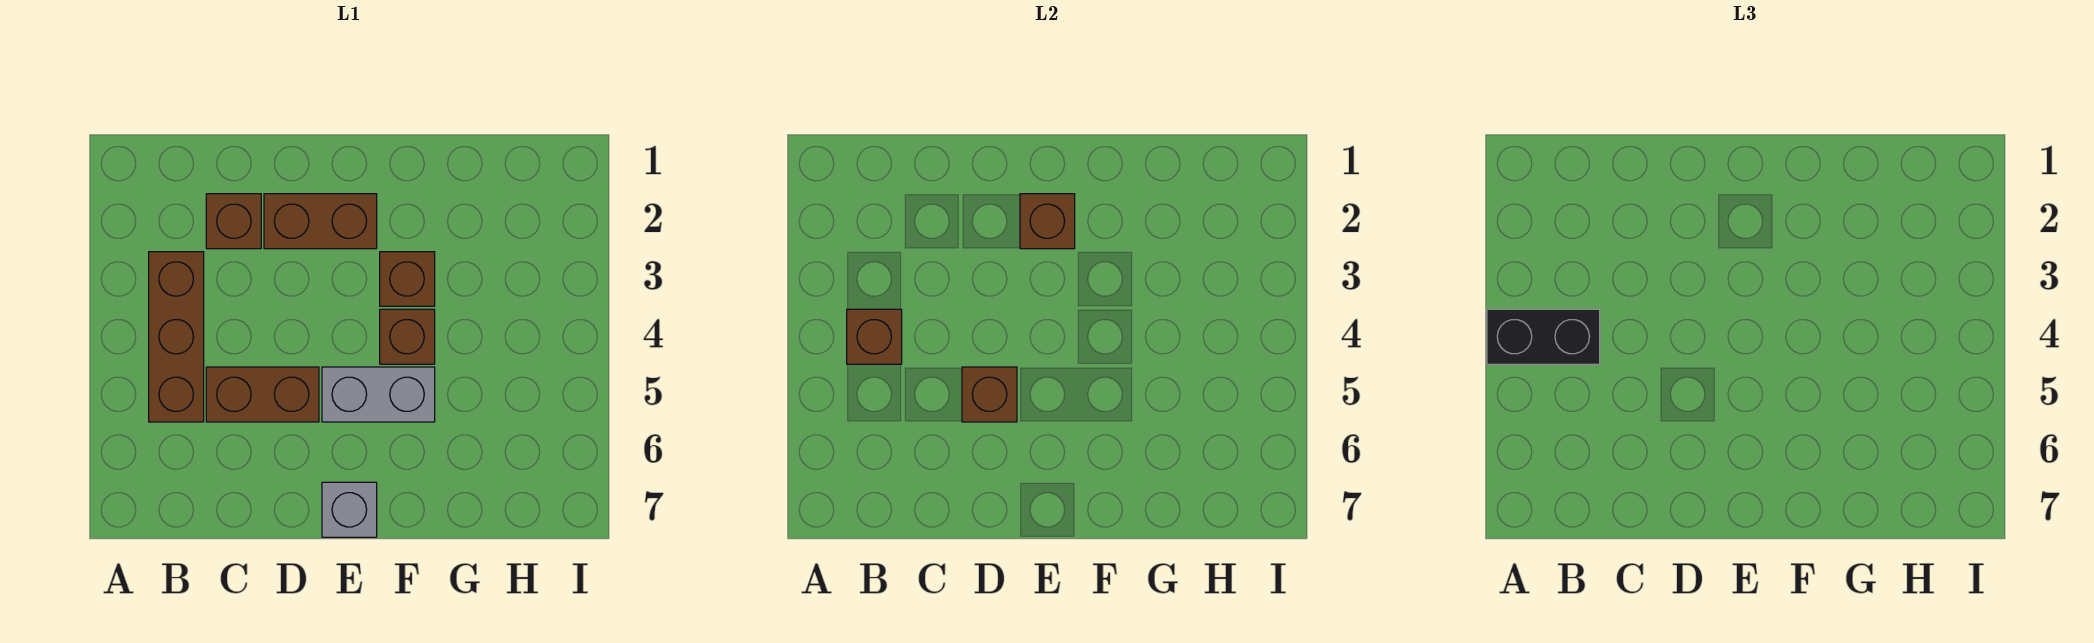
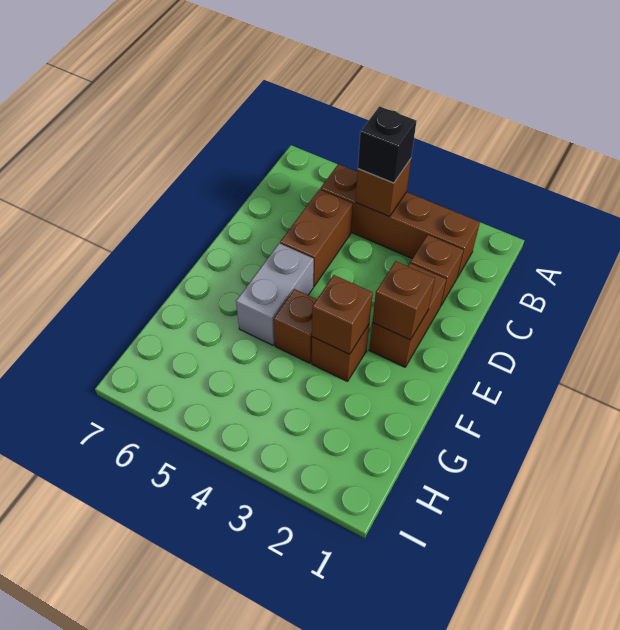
black brick A4:B4 level 3 -> black brick B4 level 3
brown brick B3:B5 level 1 -> brown brick B2:B5 level 1
brown brick D5 level 2 -> brown brick F3 level 2
grey brick E7 level 1 -> none

